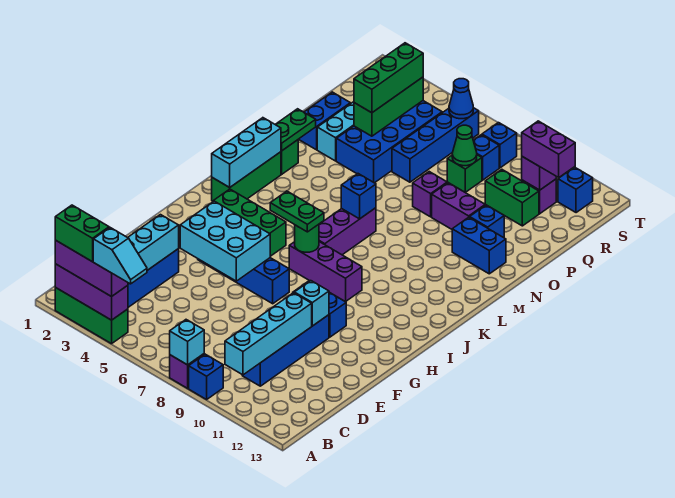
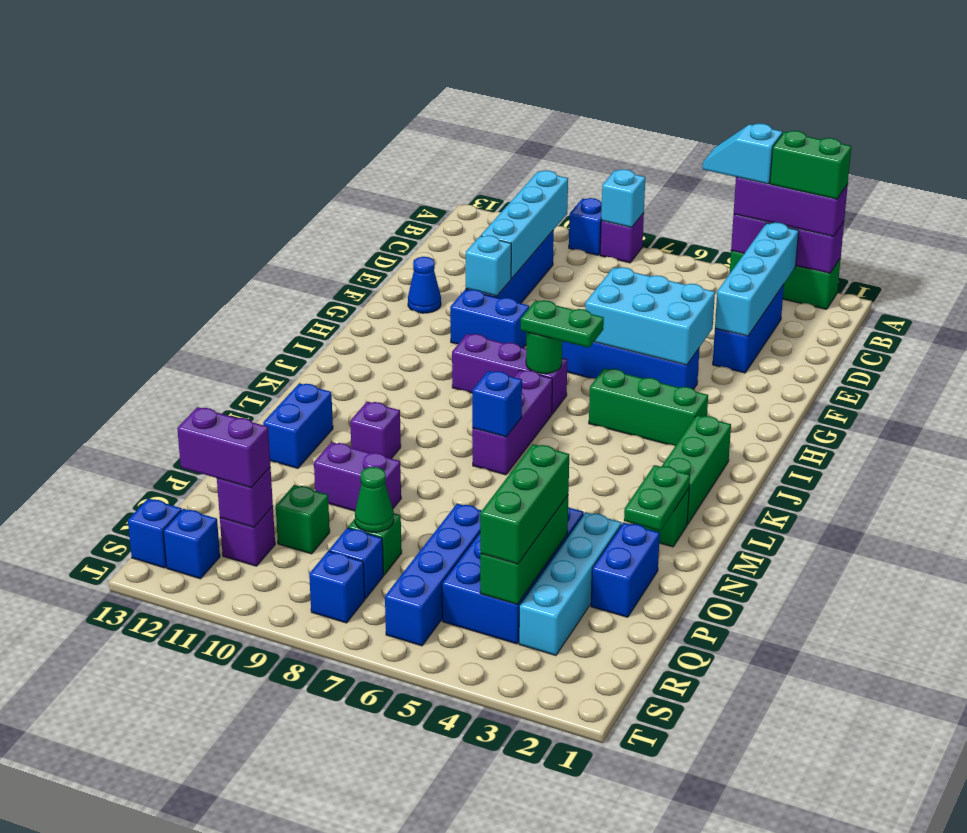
cyan brick J2:L2 level 2 -> none
blue brick N11:N12 level 1 -> blue brick M12:N12 level 1
purple brick O8 level 1 -> purple brick M10 level 1
blue brick O11 level 1 -> blue brick S13 level 1
green brick Q10:Q11 level 1 -> green brick Q10 level 1
blue cone S6 level 2 -> blue cone F12 level 1

